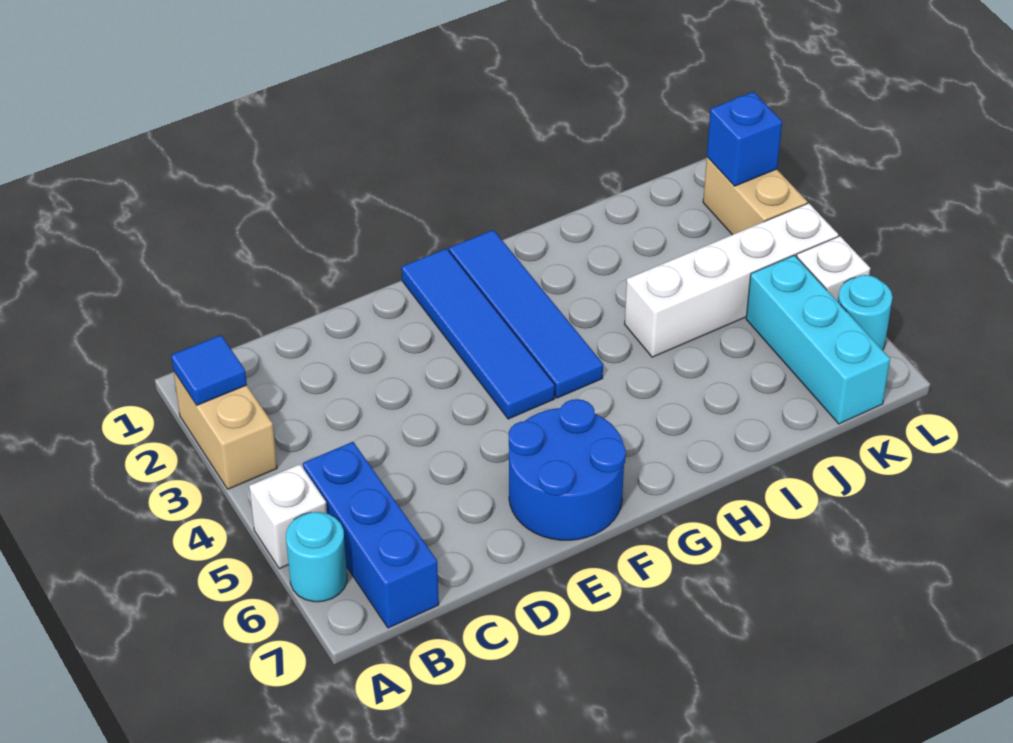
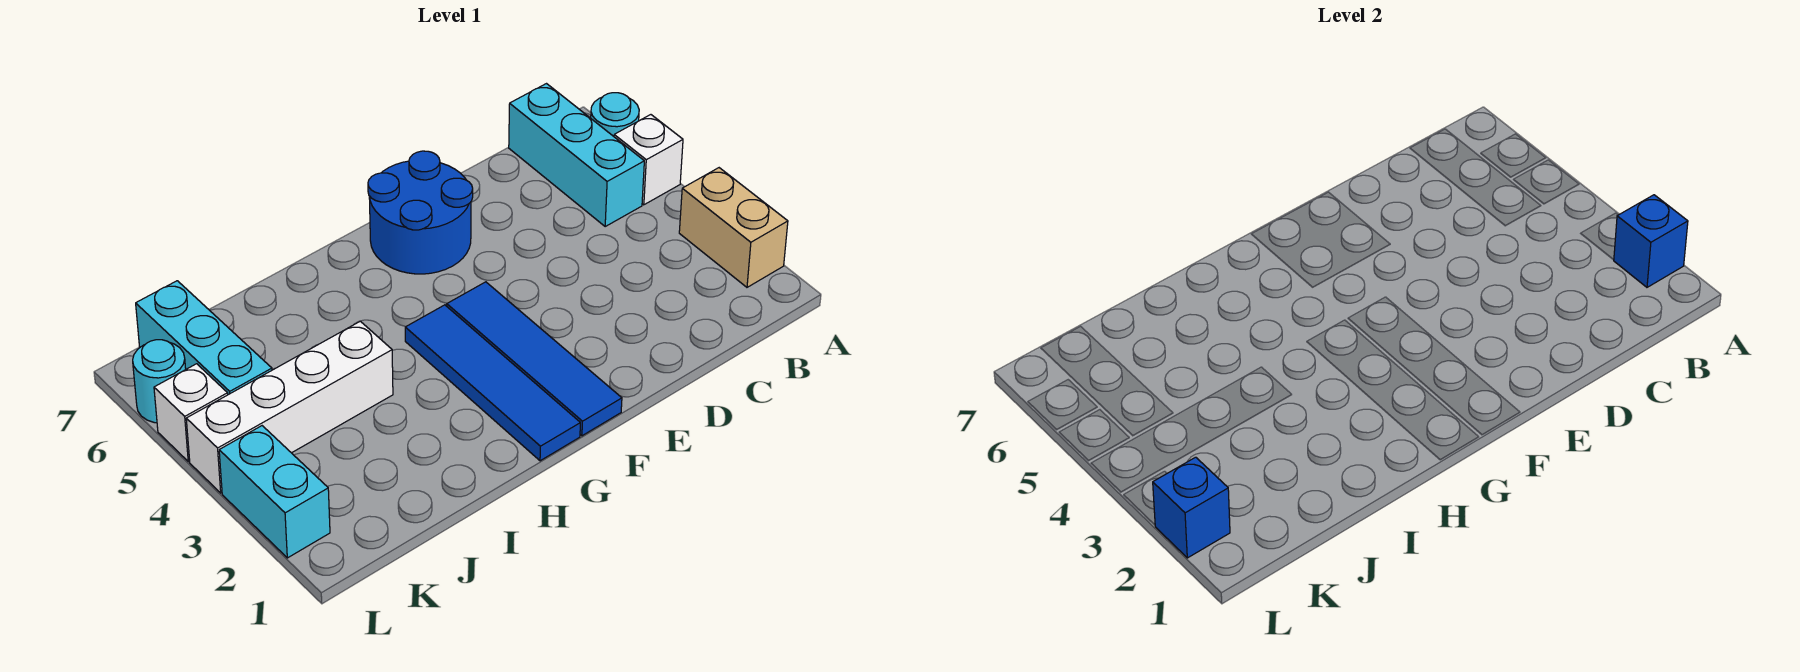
blue tile A2 level 2 -> blue brick A2 level 2
blue brick B5:B7 level 1 -> cyan brick B5:B7 level 1
tan brick L2:L3 level 1 -> cyan brick L2:L3 level 1

